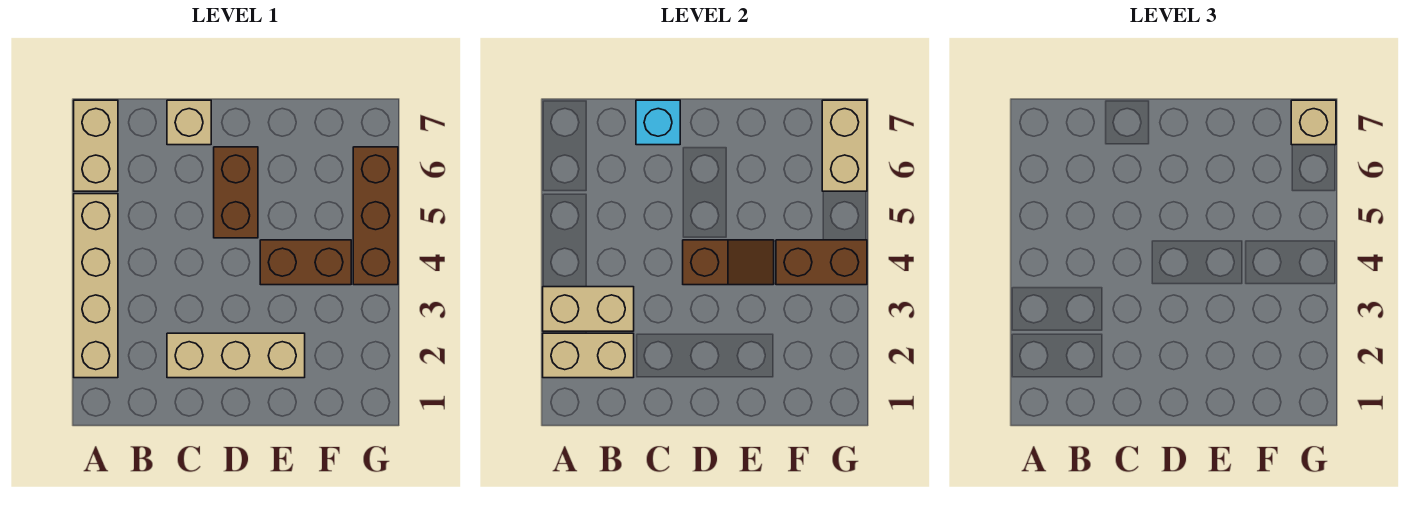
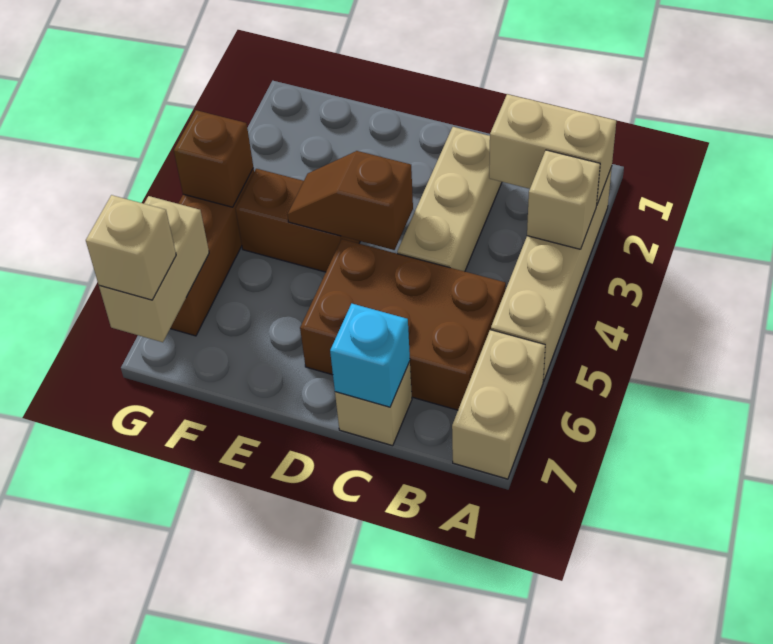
tan brick A3:B3 level 2 -> tan brick A3 level 2
tan brick C2:E2 level 1 -> tan brick C2:C4 level 1
brown brick D5:D6 level 1 -> brown brick B5:D6 level 1
brown brick F4:G4 level 2 -> brown brick G4 level 2

